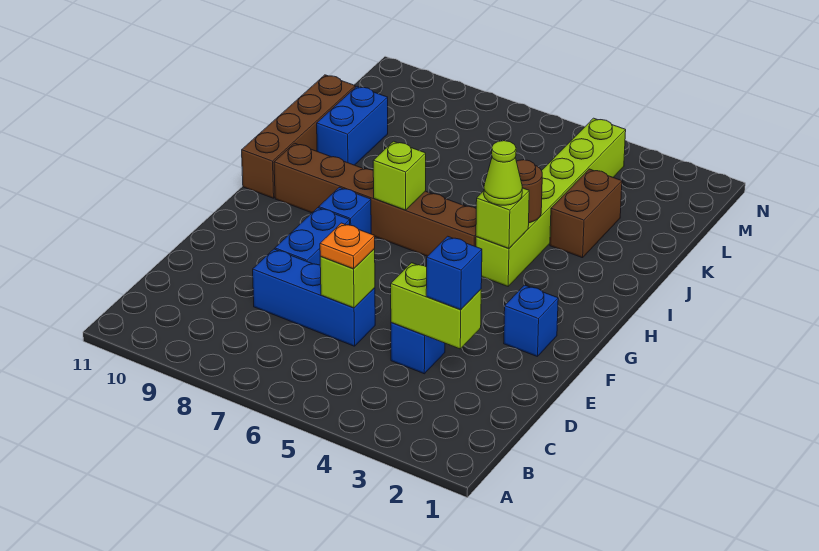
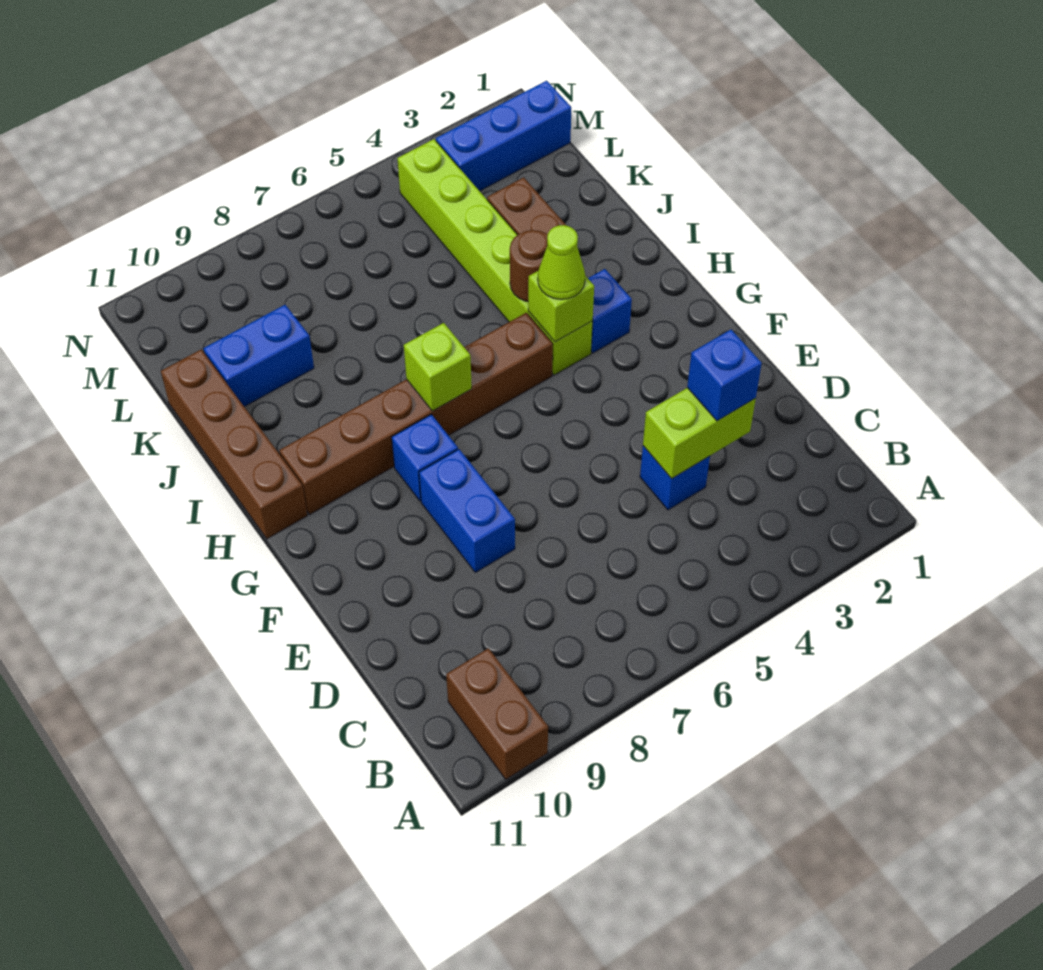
none -> brown brick A10:B10 level 1
blue brick D6:D8 level 1 -> blue brick M1:M3 level 1
lime brick D6 level 2 -> none
orange plate D6 level 3 -> none
blue brick F2 level 1 -> blue brick H3 level 1
blue brick J10:K10 level 1 -> blue brick K9:K10 level 1

